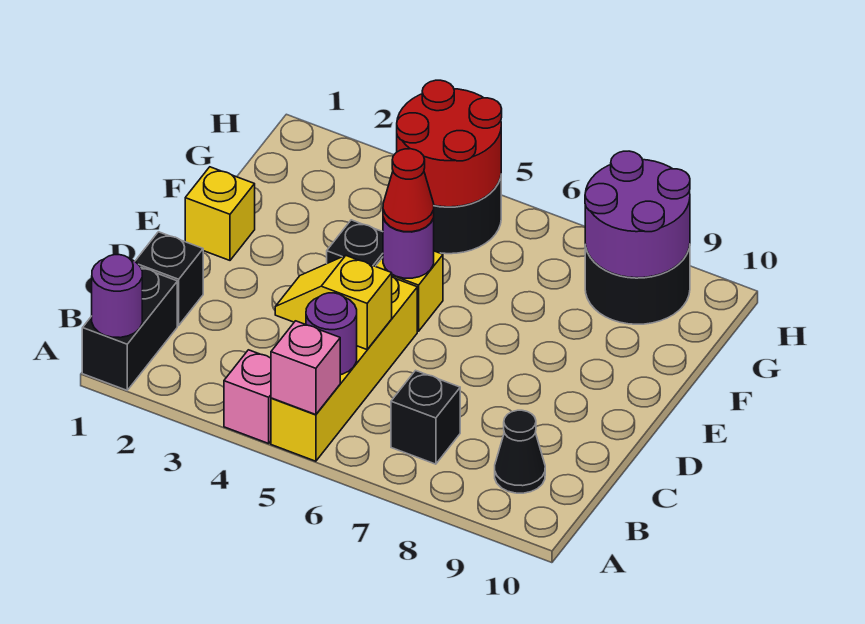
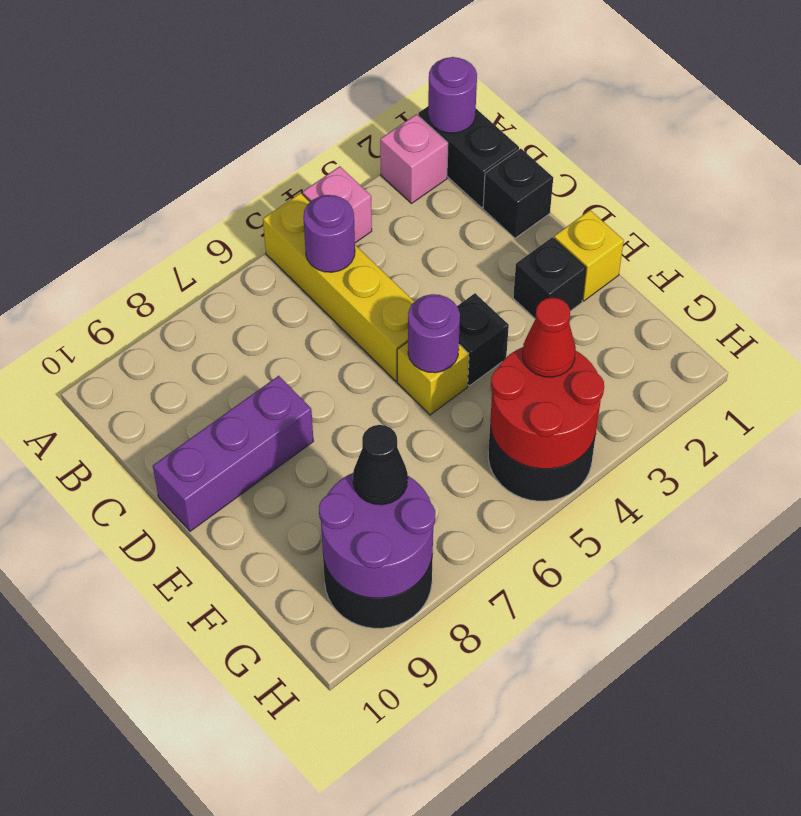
pink brick A5 level 2 -> pink brick A2 level 1
black brick B7 level 1 -> black brick E2 level 1
black cone B9 level 1 -> black cone G8 level 3
yellow slope C4:C5 level 2 top 5 -> none
none -> purple brick D8:D10 level 1
red cone E5 level 3 -> red cone G4 level 3

